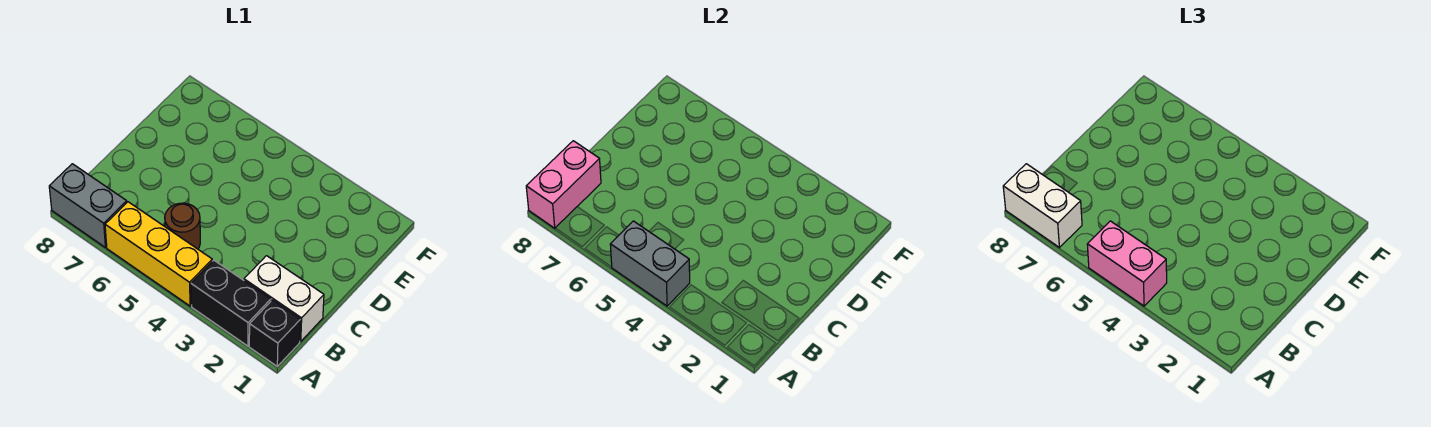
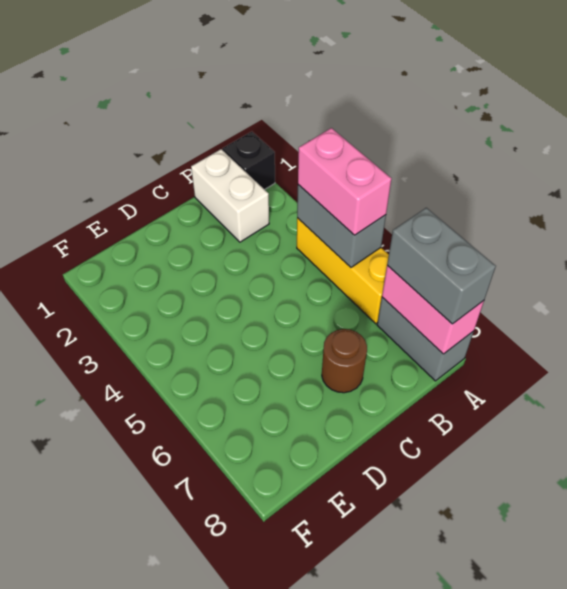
black brick A2:A3 level 1 -> none
white brick A7:A8 level 3 -> grey brick A7:A8 level 3
pink brick A8:B8 level 2 -> pink brick A7:A8 level 2
brown round brick B5 level 1 -> brown round brick C7 level 1

